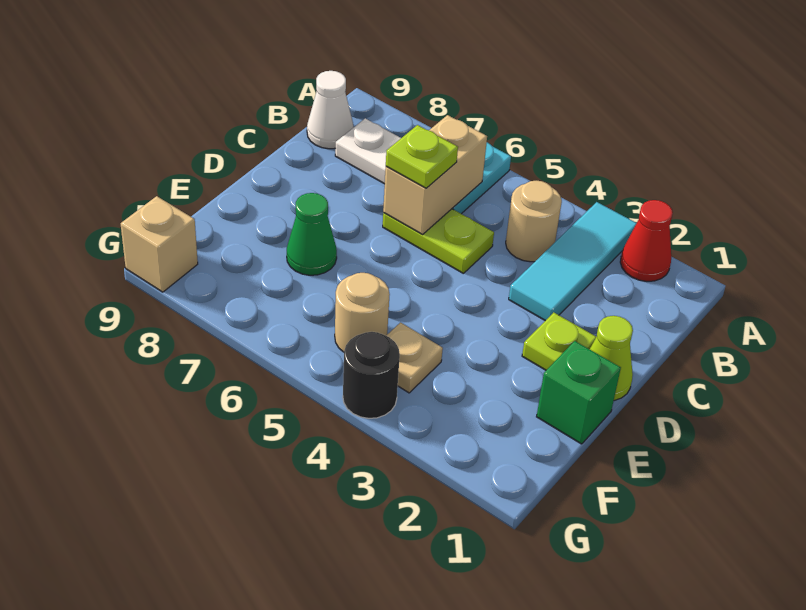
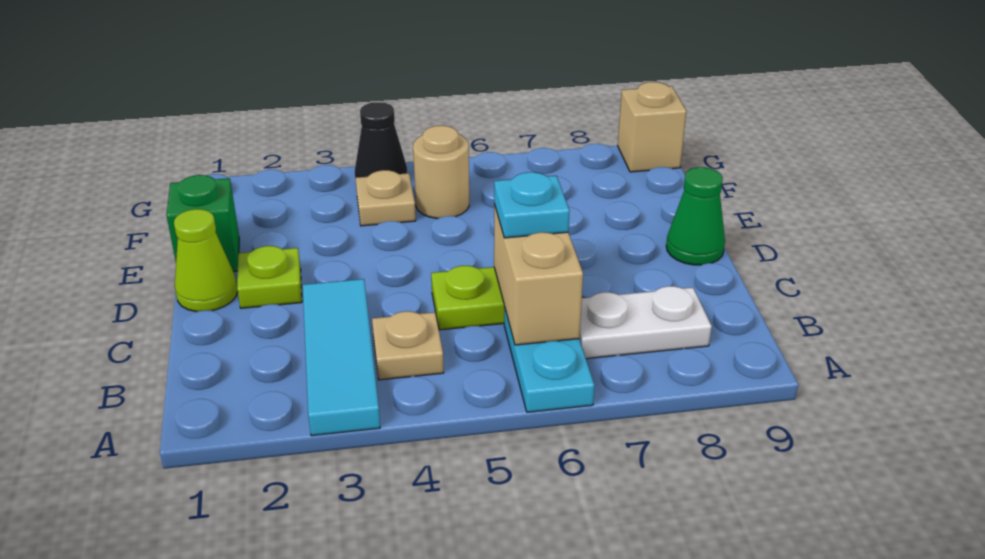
red cone A2 level 1 -> none
tan round brick B4 level 1 -> tan plate B4 level 1
white cone B9 level 1 -> none
lime plate C6 level 3 -> cyan plate C6 level 3
green cone E7 level 1 -> green cone D9 level 1
black round brick G4 level 1 -> black cone G4 level 1

